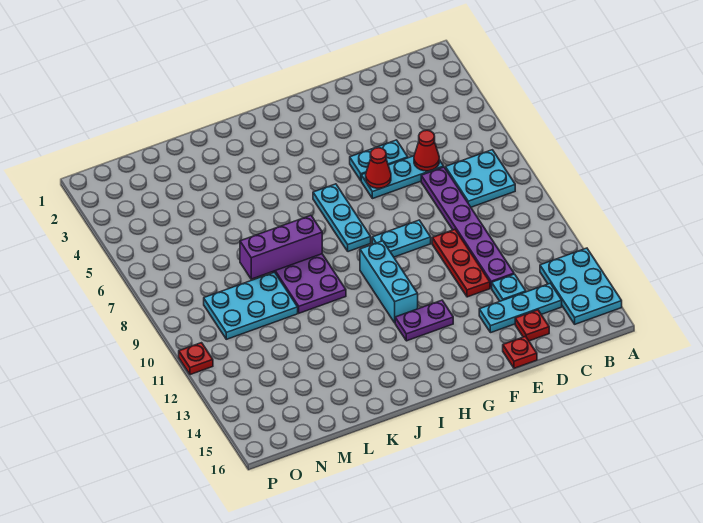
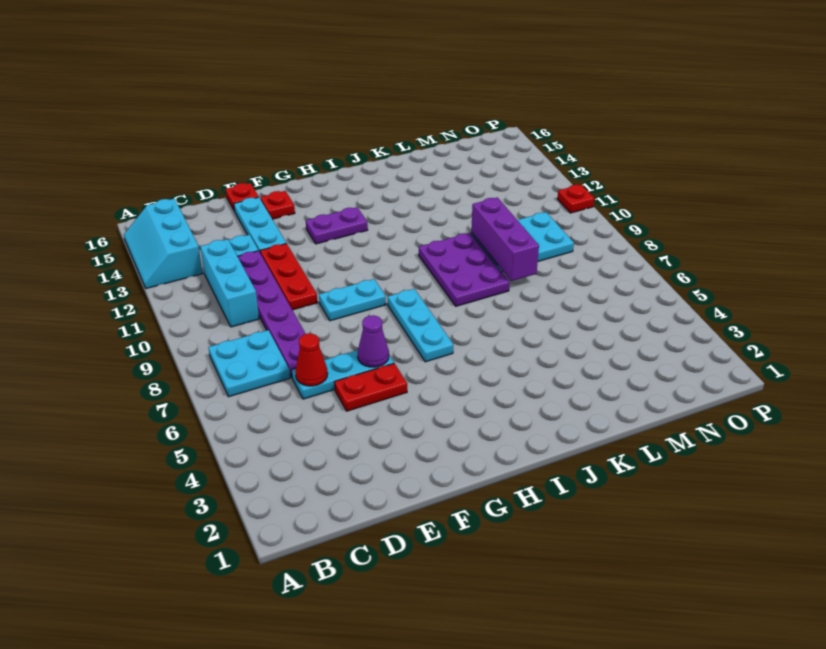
cyan plate A13:B15 level 1 -> cyan slope A13:B15 level 1 top B
cyan plate C14:E14 level 1 -> cyan plate E13:E15 level 1
red plate D15 level 1 -> red plate F15 level 1
cyan plate E5:F5 level 1 -> red plate E5:F5 level 1
red cone F6 level 2 -> purple cone F6 level 2
cyan brick H10:H12 level 1 -> cyan brick C10:C12 level 1
purple brick J8:L8 level 2 -> purple brick L8:L10 level 2

